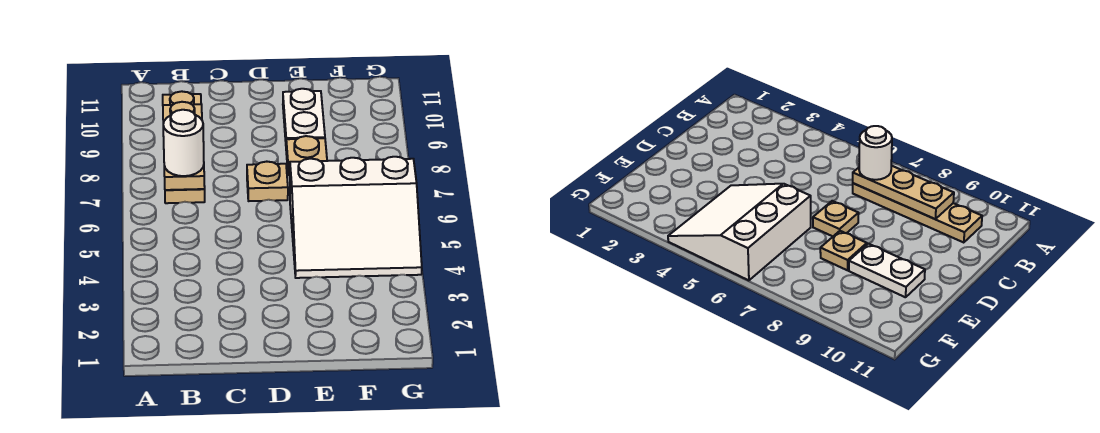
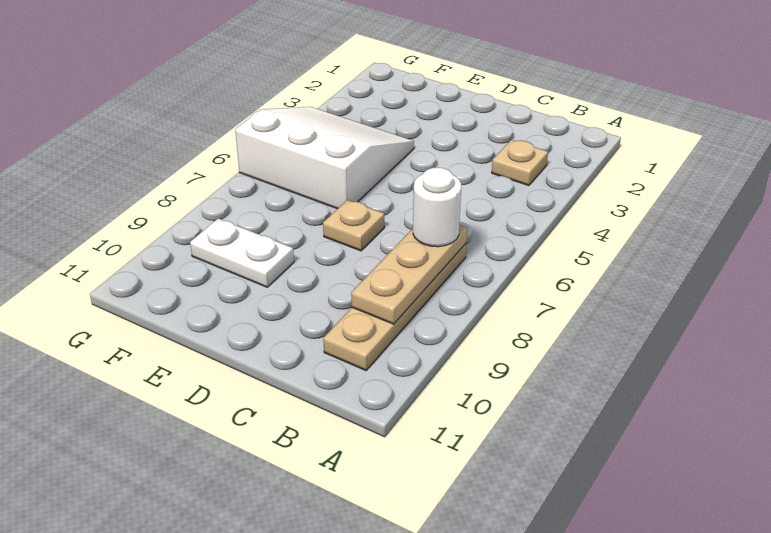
tan plate E8 level 1 -> tan plate B3 level 1
white plate E9:E10 level 1 -> white plate E9:F9 level 1

